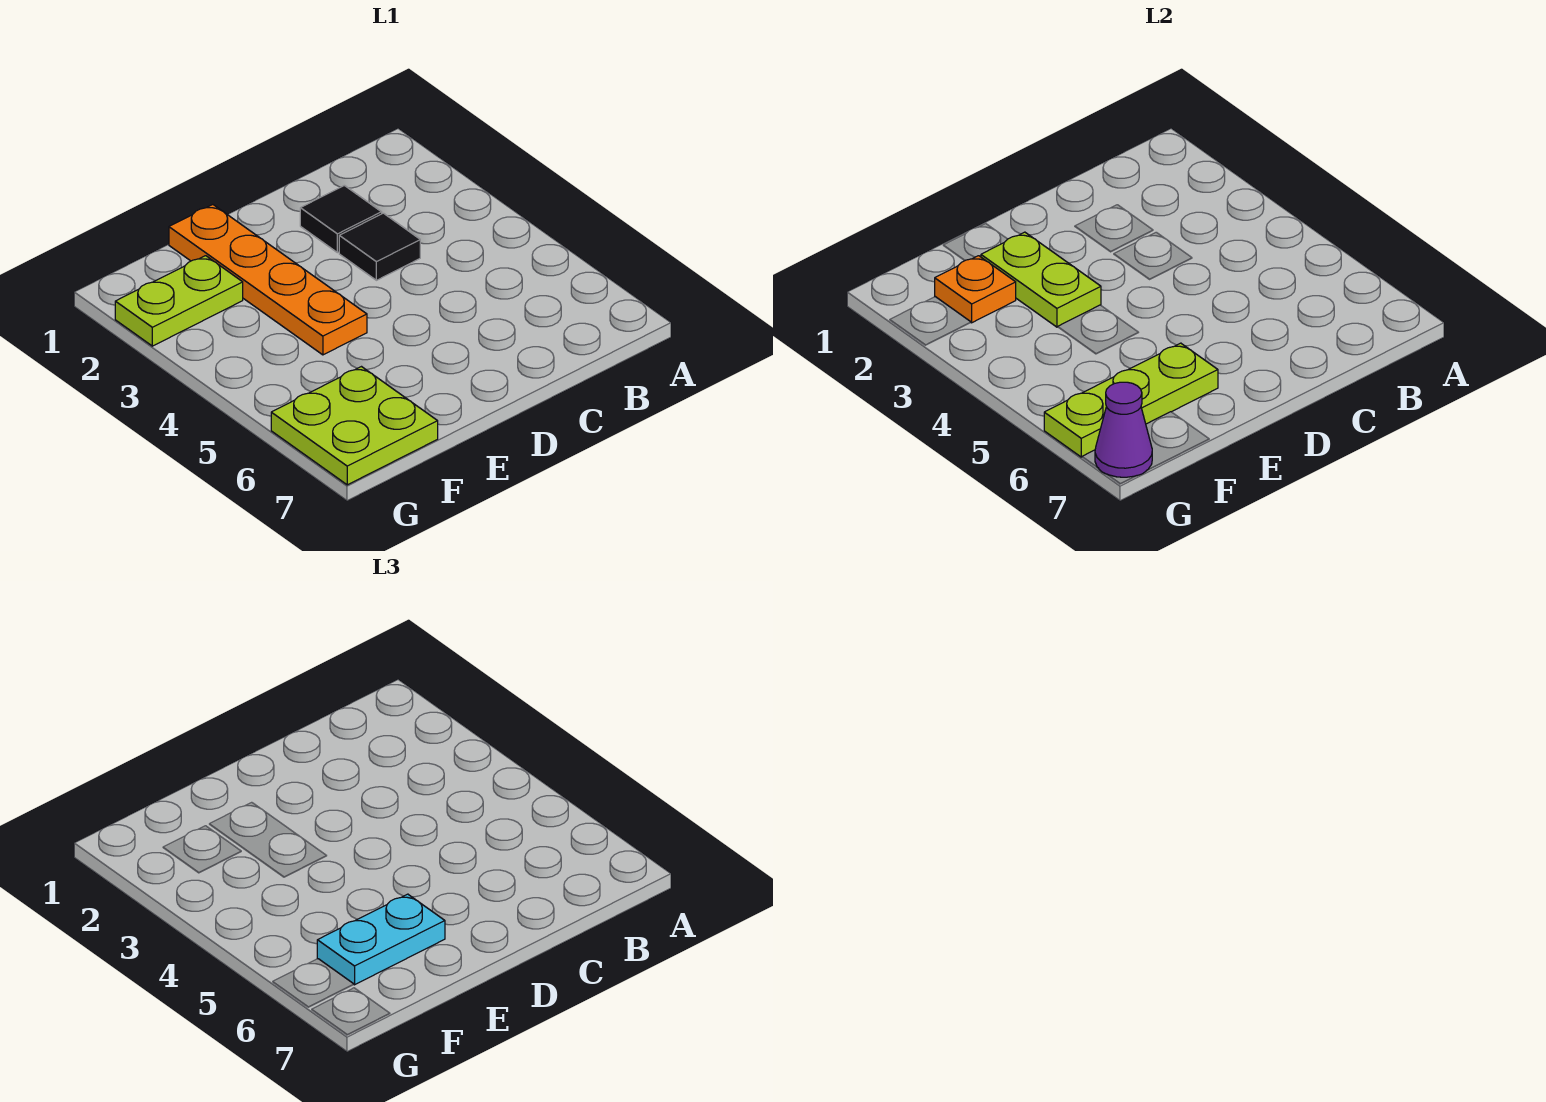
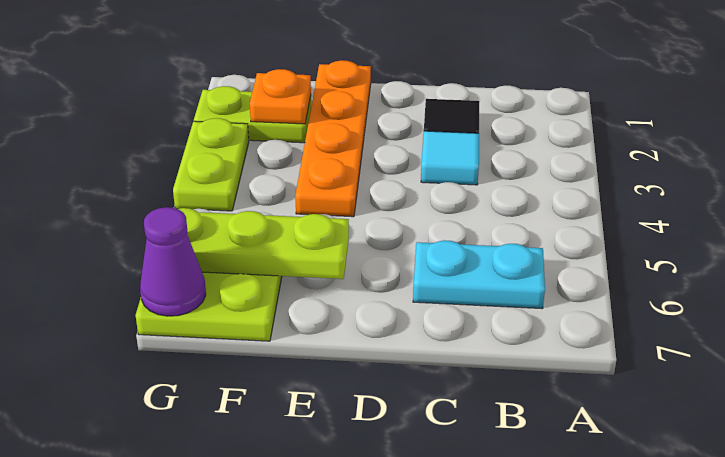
black tile C3 level 1 -> cyan tile C3 level 1
lime plate E2:E3 level 2 -> lime plate G3:G4 level 1
cyan plate E6:F6 level 3 -> cyan plate B6:C6 level 1

